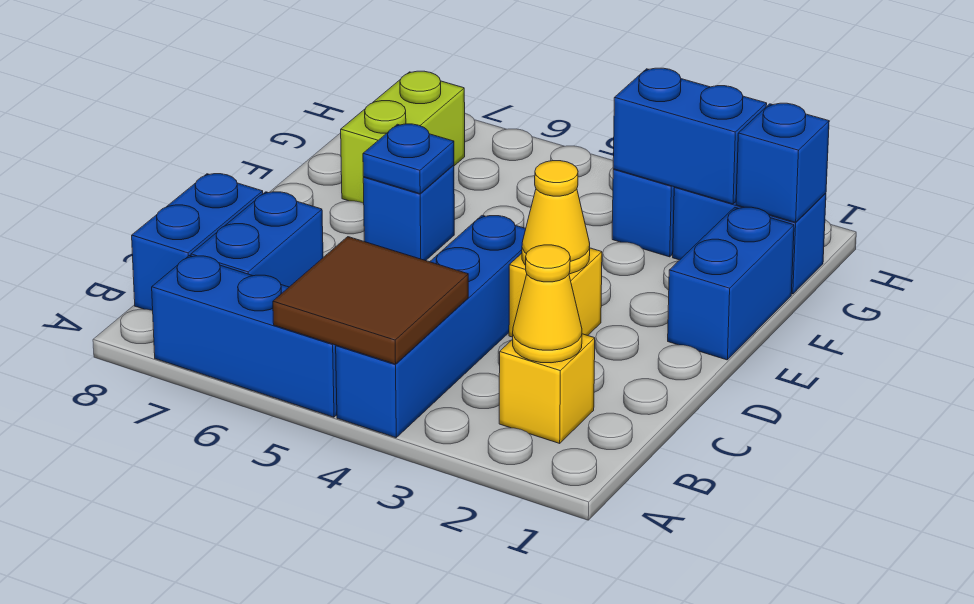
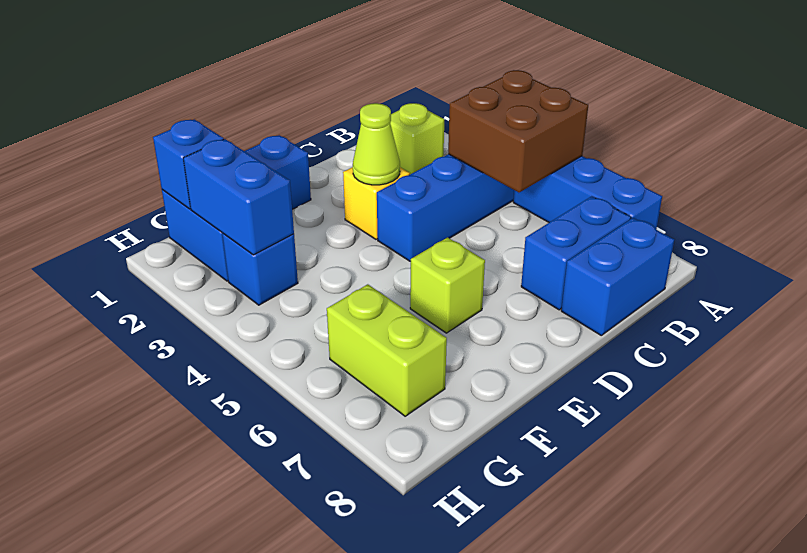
brown tile A4:B5 level 2 -> brown brick A4:B5 level 2
yellow brick B2 level 1 -> lime brick B2 level 1
yellow cone B2 level 2 -> none
yellow cone D3 level 2 -> lime cone D3 level 2
blue brick E6 level 1 -> lime brick E6 level 1
blue plate E6 level 2 -> none
lime brick F7:G7 level 1 -> lime brick G6:G7 level 1

